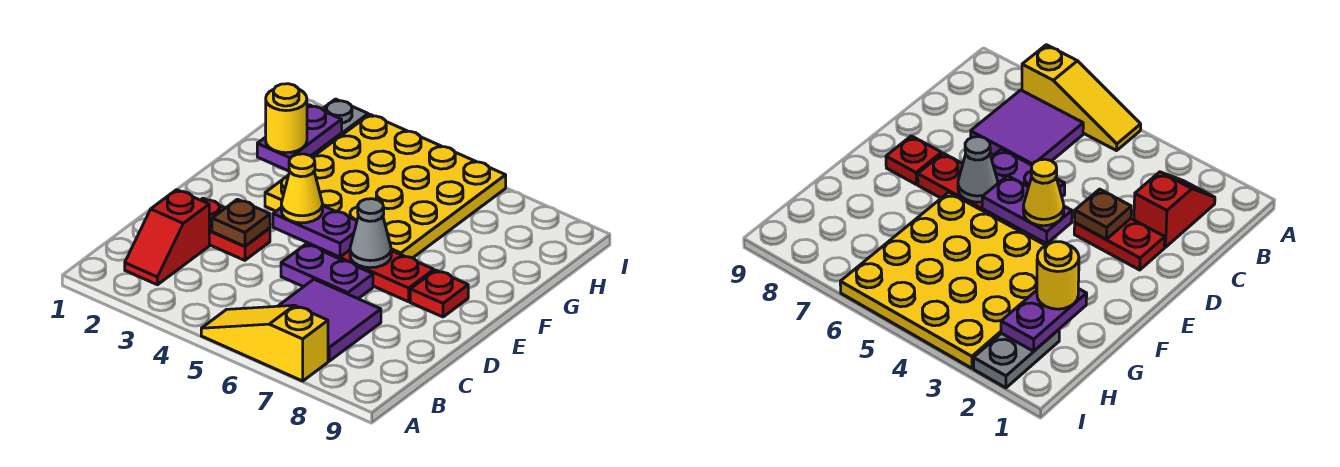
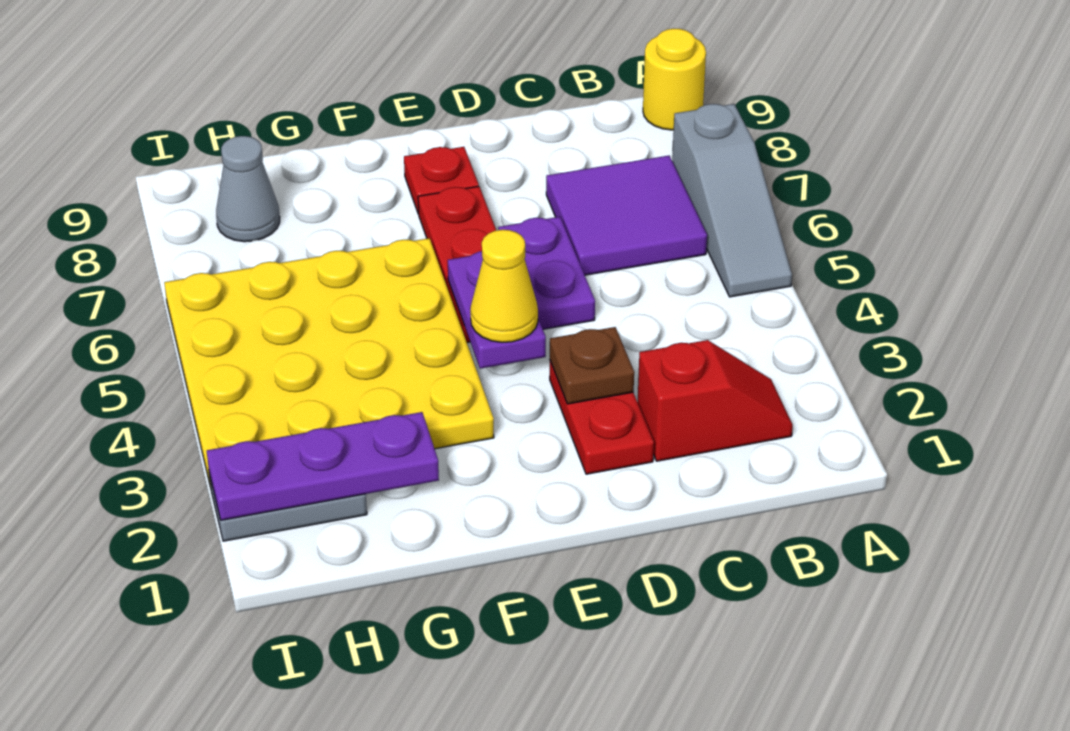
yellow slope A5:A7 level 1 top 7 -> grey slope A5:A7 level 1 top 7
grey cone E6 level 2 -> grey cone H8 level 1
purple plate G2:H2 level 2 -> purple plate G2:I2 level 2
yellow round brick G2 level 3 -> yellow round brick A9 level 1

